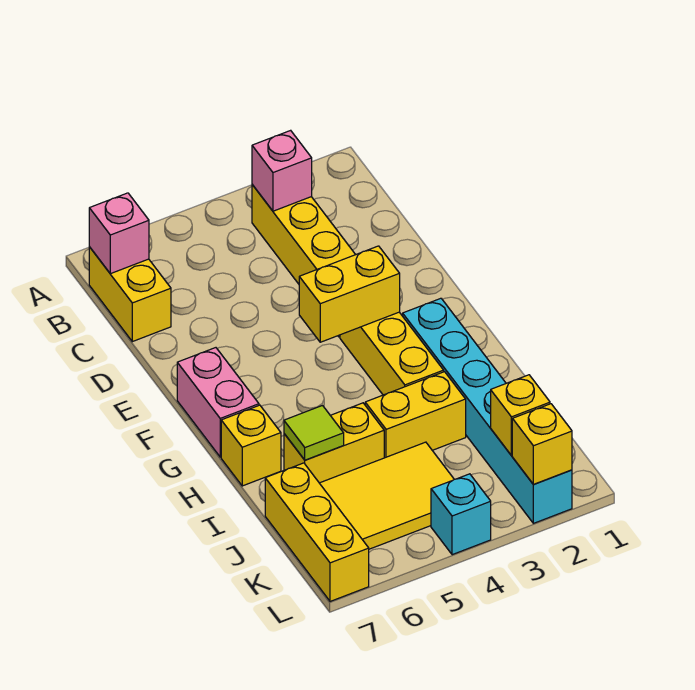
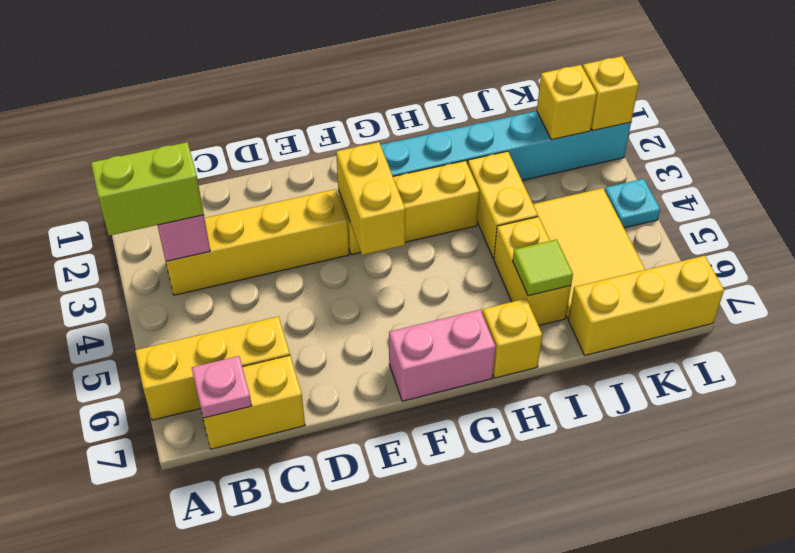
none -> lime brick A3:B3 level 3
none -> yellow brick A6:C6 level 1
pink brick B7 level 2 -> pink plate B7 level 2
cyan brick L4 level 1 -> cyan plate L4 level 1

